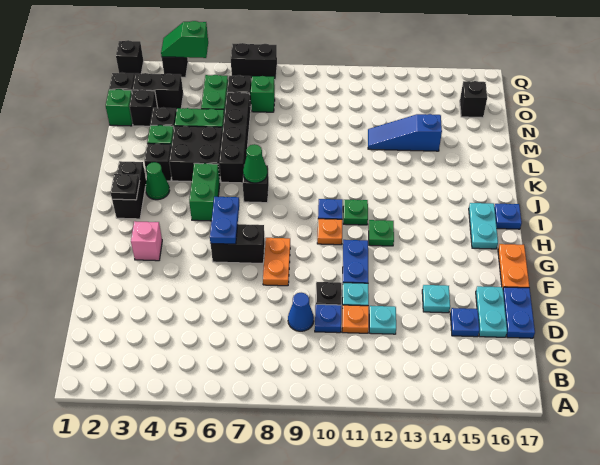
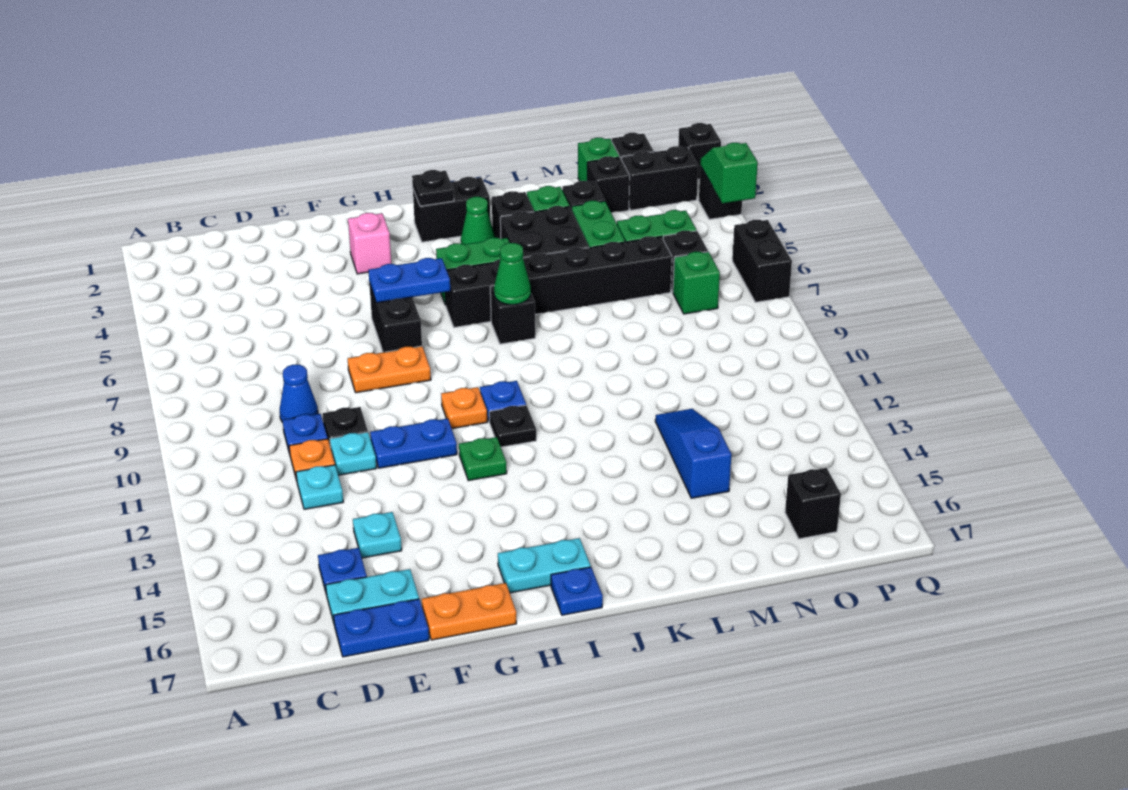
green plate I11 level 1 -> black plate I11 level 1
black brick K6:N6 level 1 -> black brick I6:N6 level 1
black brick O2:O3 level 1 -> black brick O2:P2 level 1

